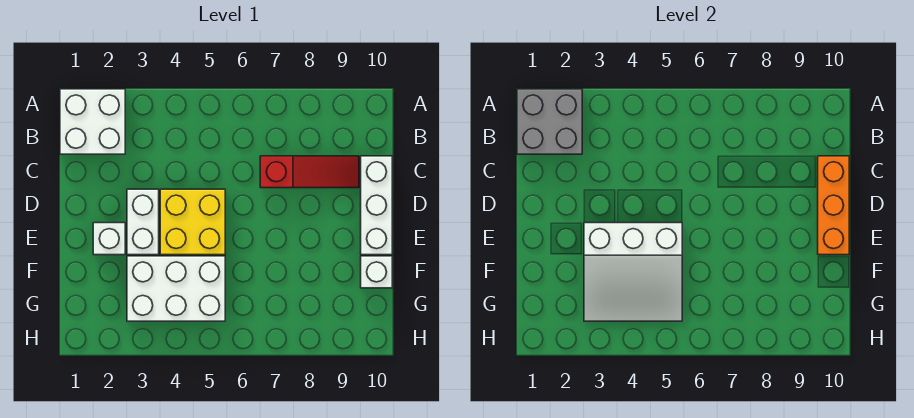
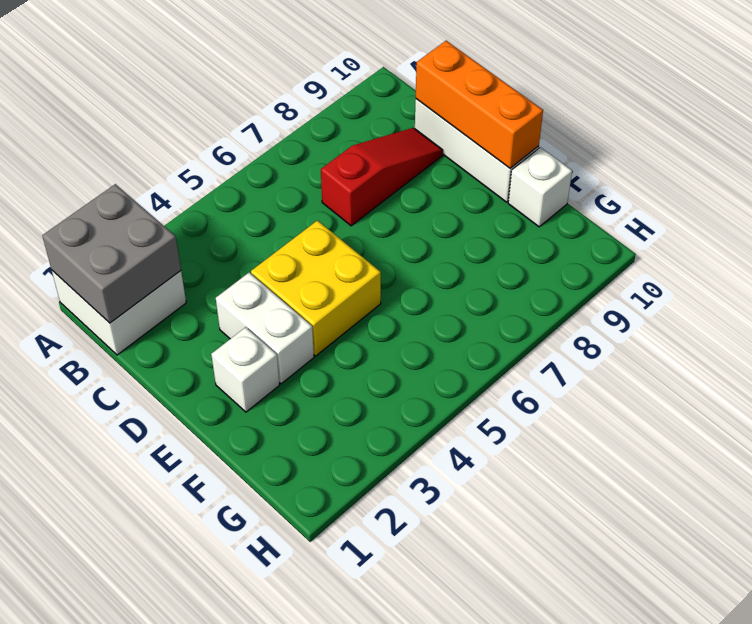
white slope E3:G5 level 2 top E -> none
white brick F3:G5 level 1 -> none

